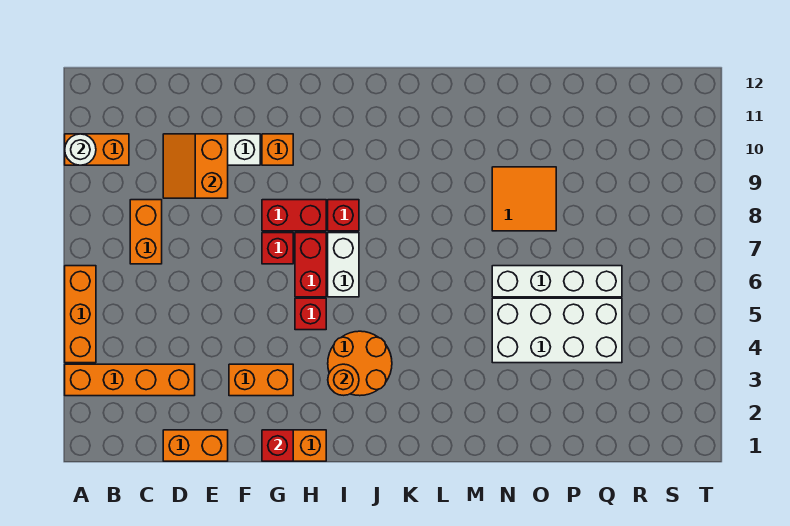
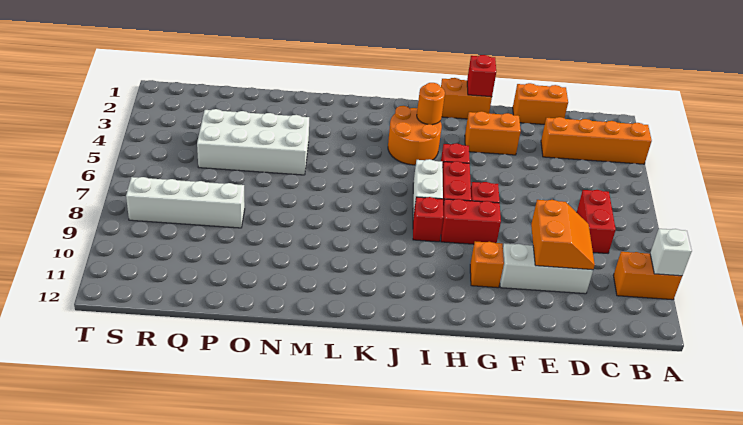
orange brick A4:A6 level 1 -> none
white round brick A10 level 2 -> white brick A10 level 2
orange brick C7:C8 level 1 -> red brick C7:C8 level 1
white brick N6:Q6 level 1 -> white brick P8:S8 level 1
orange tile N8:O9 level 1 -> none

